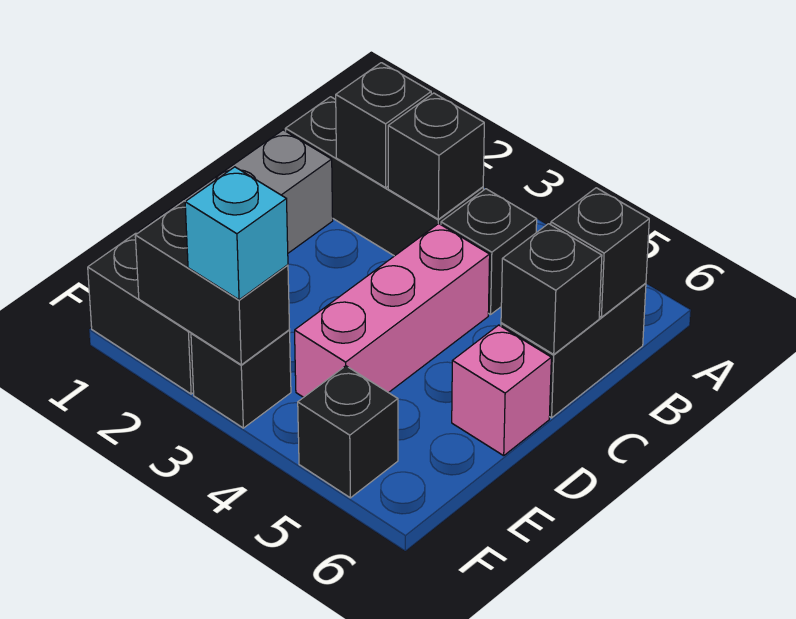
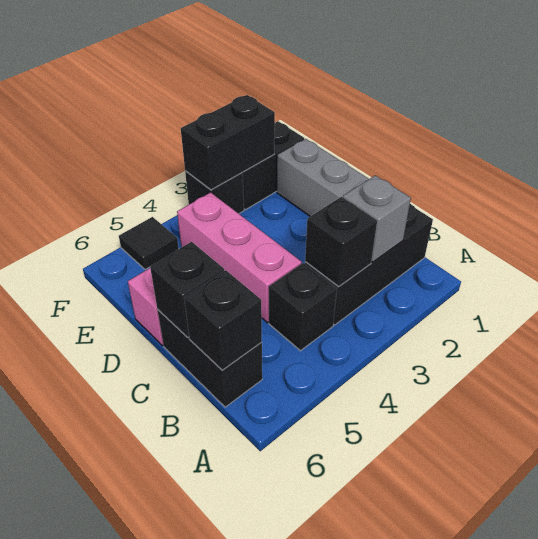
black brick B2 level 2 -> grey brick B2 level 2
cyan brick F3 level 3 -> none
black brick F5 level 1 -> black tile F5 level 1

